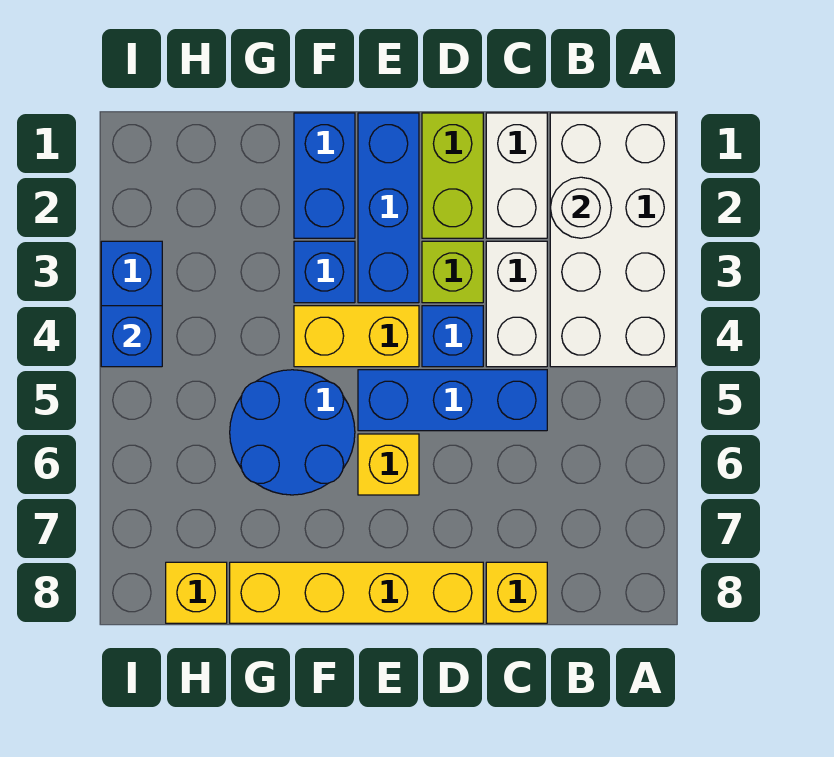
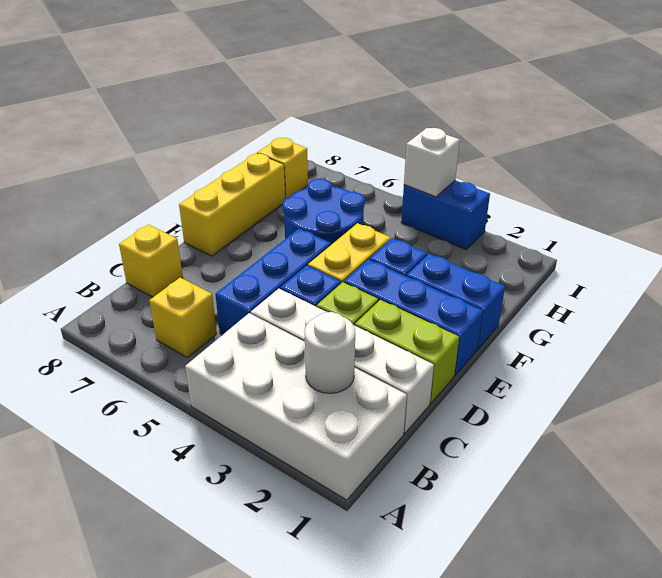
yellow brick D8:G8 level 1 -> yellow brick E8:G8 level 1
yellow brick E6 level 1 -> yellow brick B6 level 1
blue brick I4 level 2 -> white brick I4 level 2

